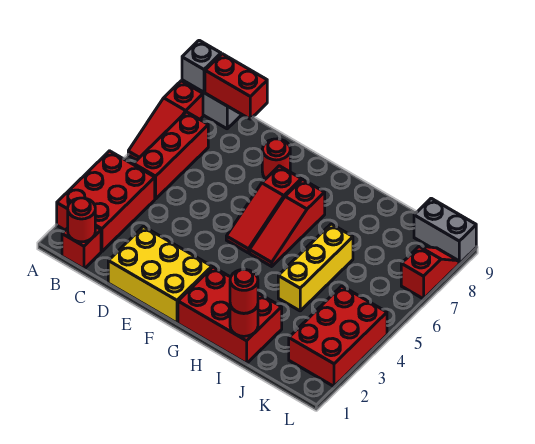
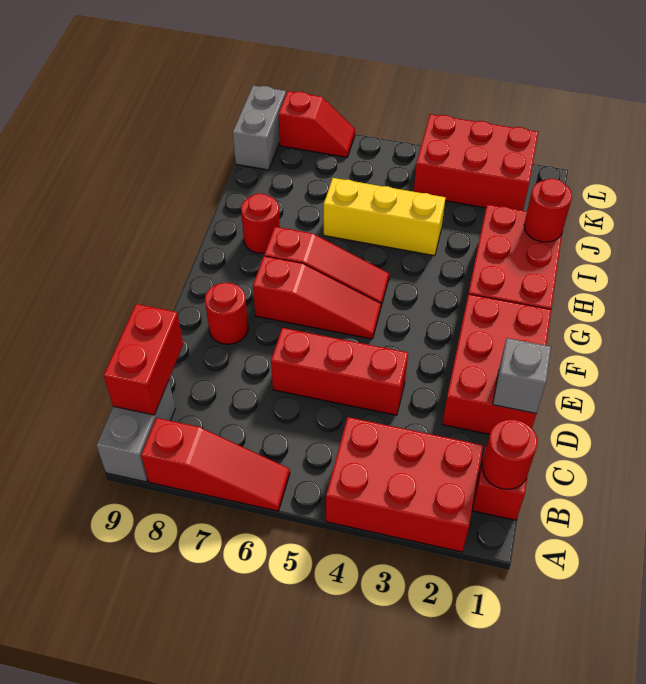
grey brick A9 level 2 -> grey brick D1 level 2
red brick B5:B7 level 1 -> red brick D4:D6 level 1
yellow brick D1:F2 level 1 -> red brick D1:F2 level 1
red round brick I1 level 3 -> red round brick H8 level 1
red slope L7:L8 level 1 top 7 -> red slope L7:L8 level 1 top 8

